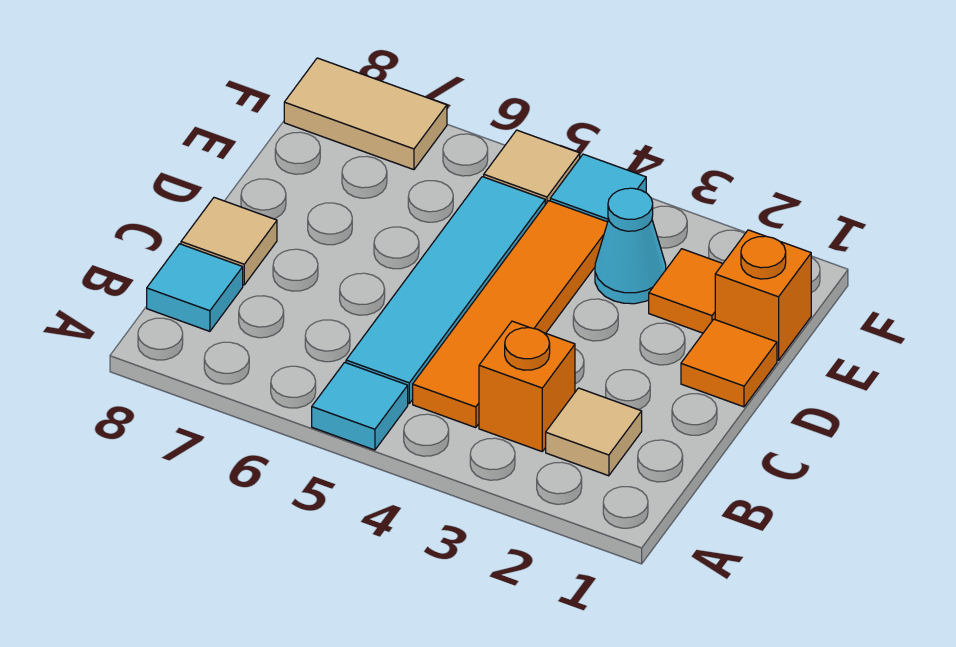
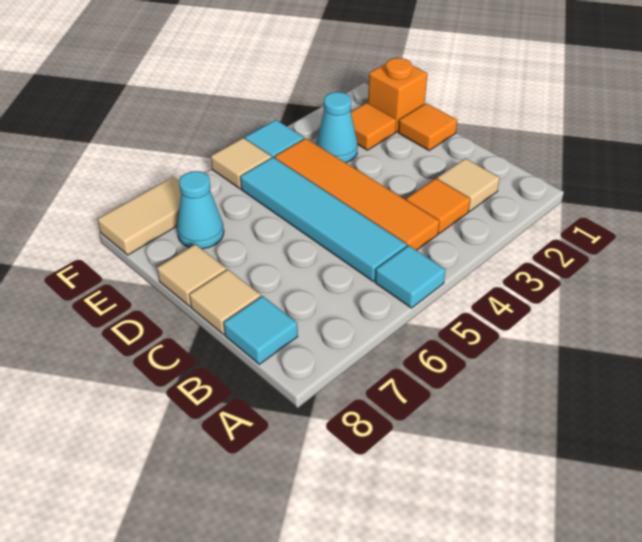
orange brick B3 level 1 -> orange tile B3 level 1
none -> tan tile D8 level 1
none -> cyan cone E7 level 1

